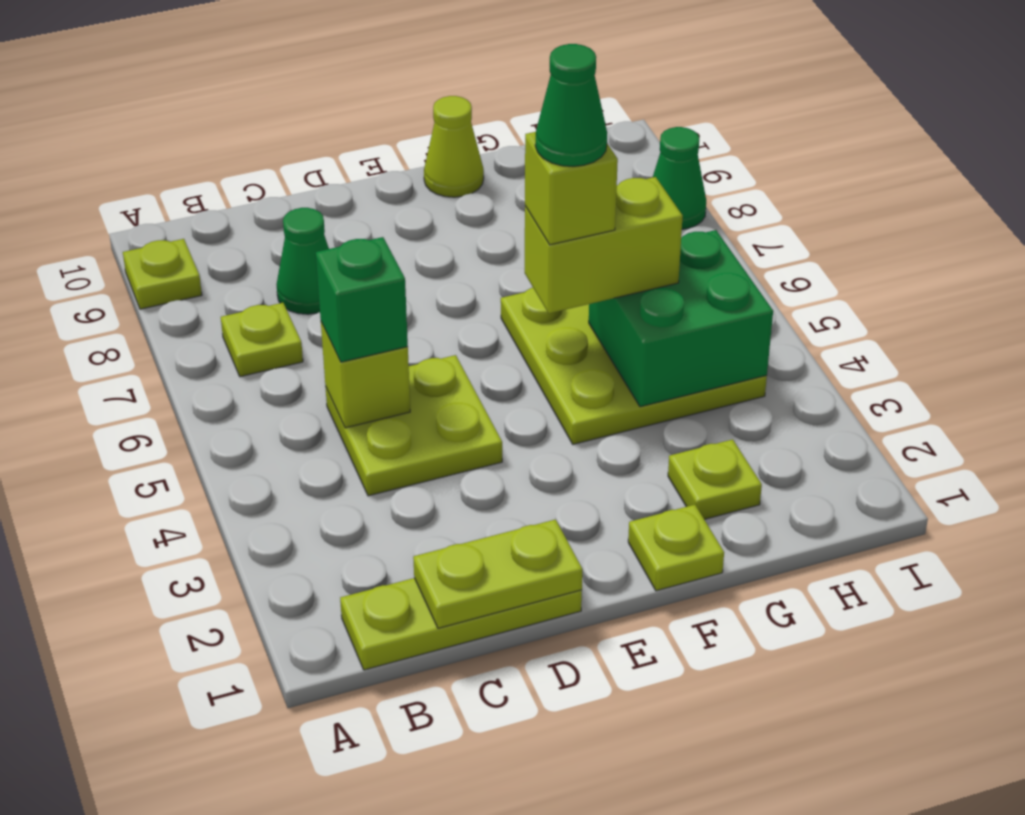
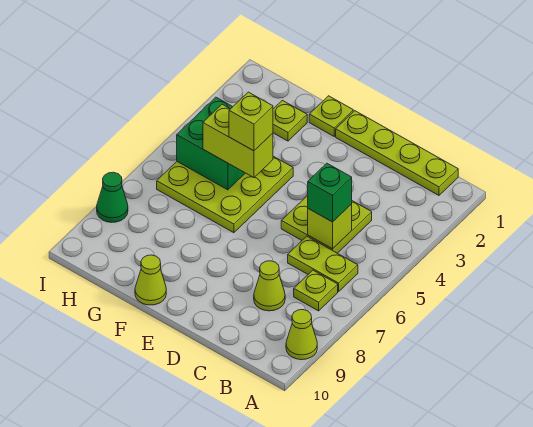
lime plate A9 level 1 -> lime cone A9 level 1
lime plate B1:D1 level 1 -> lime plate B1:E1 level 1
lime plate C1:D1 level 2 -> lime plate B6:C6 level 1
green cone C8 level 1 -> lime cone C8 level 1
green cone F5 level 5 -> none

